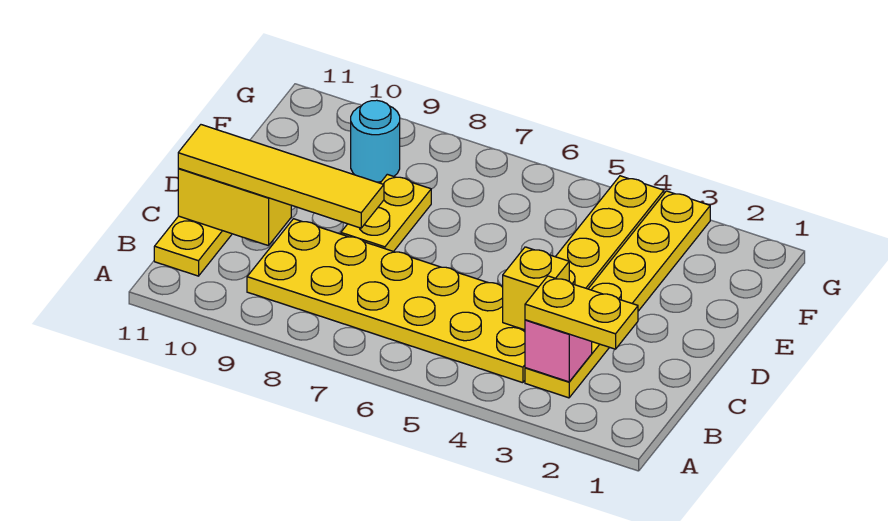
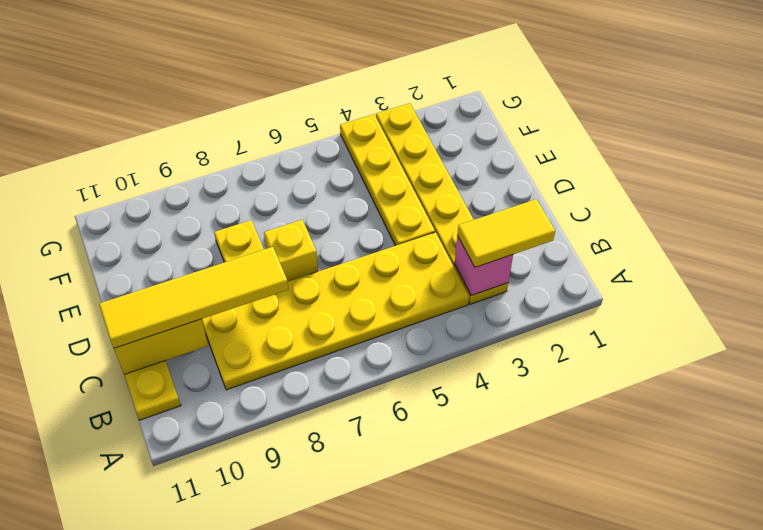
yellow plate B2:B3 level 3 -> yellow tile B2:B3 level 3
yellow brick C4 level 2 -> yellow brick D7 level 1
cyan round brick F9 level 1 -> none

